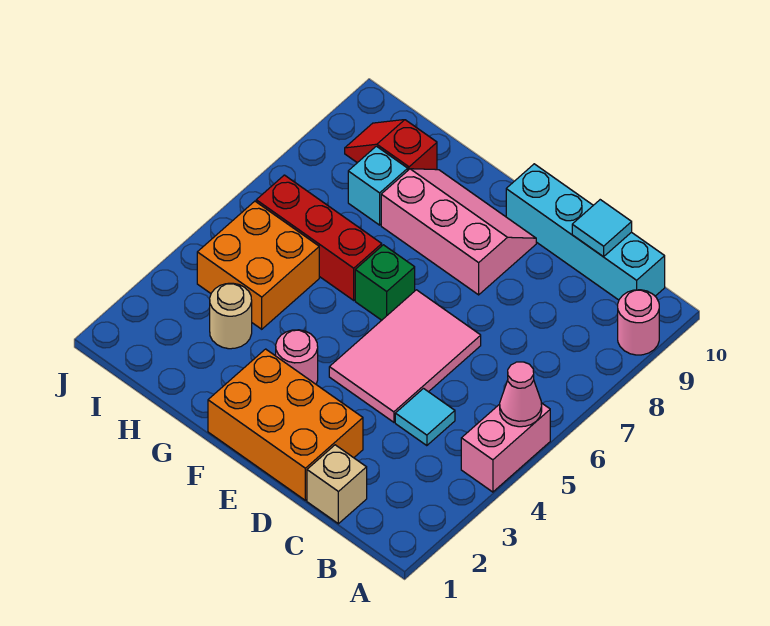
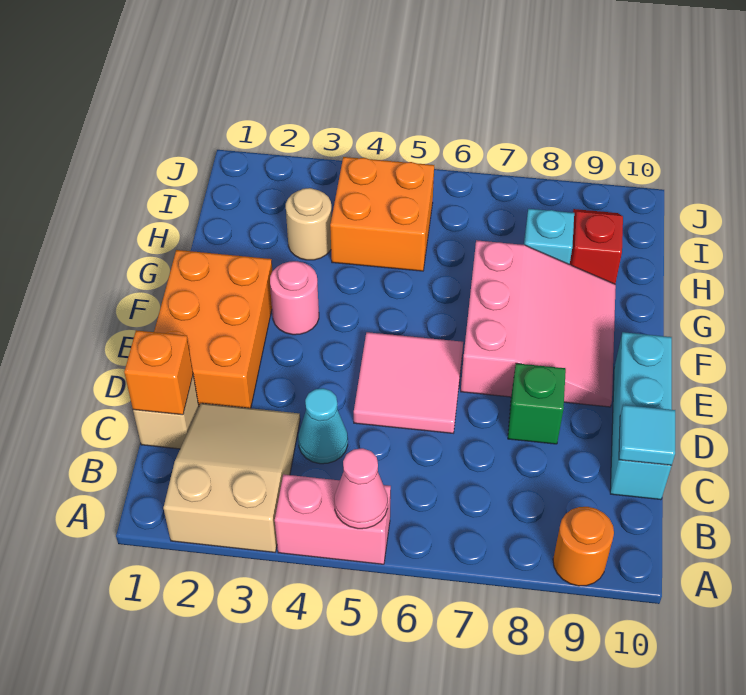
none -> tan slope A2:C3 level 1 top A
pink round brick A9 level 1 -> orange round brick A9 level 1
cyan brick B10:E10 level 1 -> cyan brick C10:E10 level 1
none -> orange brick C1 level 2
cyan tile C4 level 1 -> cyan cone C4 level 1
pink tile D4:E6 level 1 -> pink tile D5:E6 level 1
pink slope E8:G9 level 1 top 8 -> pink slope E7:G9 level 1 top 7
green brick F6 level 1 -> green brick D8 level 1
red brick G6:I6 level 1 -> none

